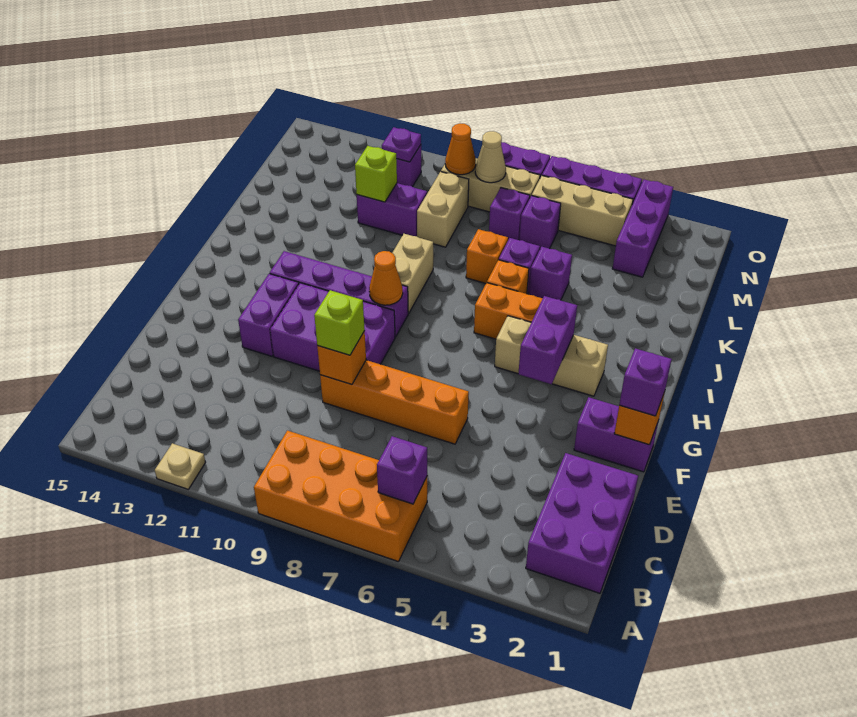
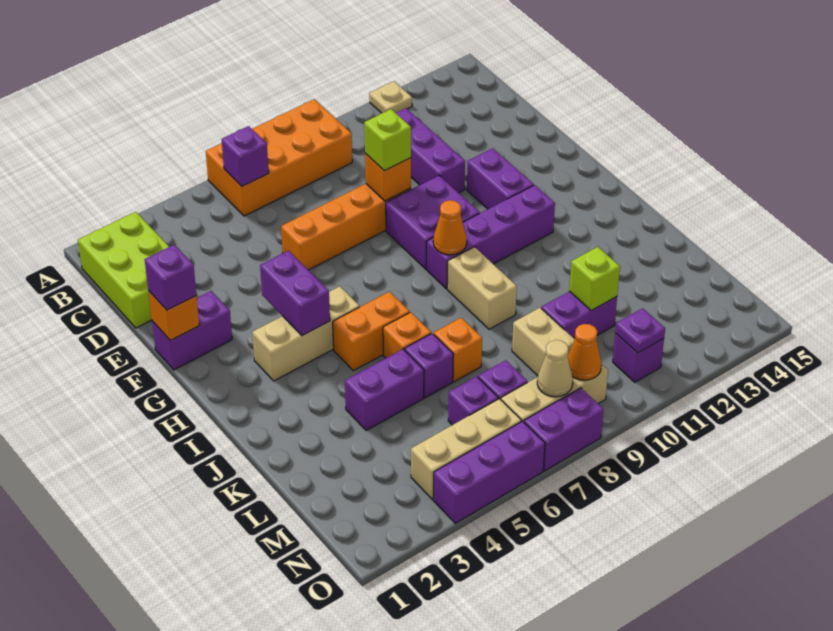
purple brick B1:D2 level 1 -> lime brick B1:D2 level 1
purple brick F9:G11 level 1 -> purple brick F9:G10 level 1
purple brick K5 level 1 -> purple brick K4:K5 level 1
purple brick M3:O3 level 1 -> purple brick C11:E11 level 1

